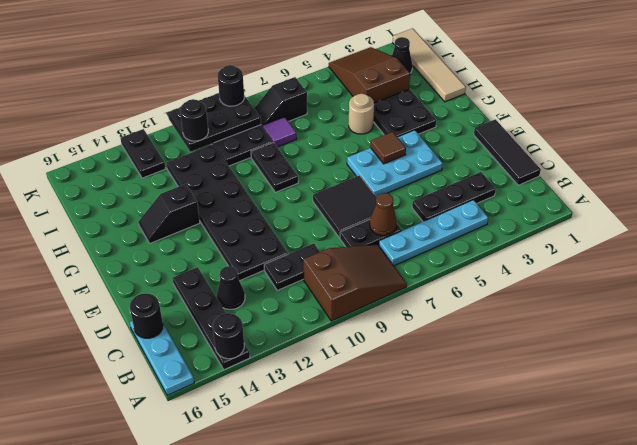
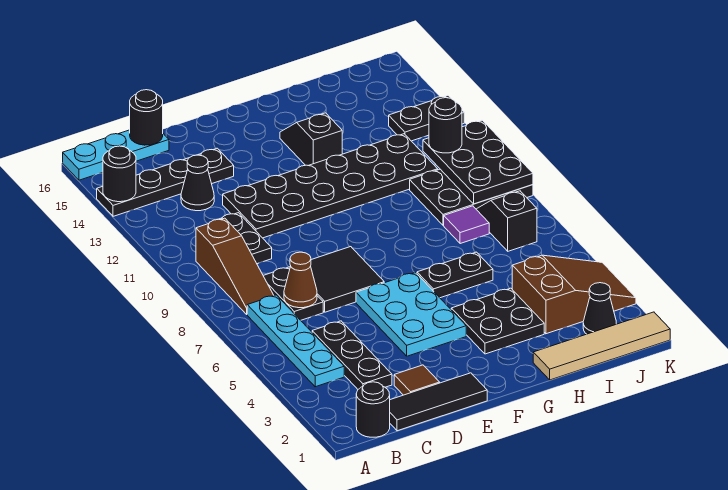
brown slope A8:B10 level 1 top 10 -> brown slope B8:B10 level 1 top 10
brown tile F5 level 2 -> brown tile D2 level 1
black plate G9:H9 level 1 -> black plate G6:H6 level 1
tan round brick H5 level 1 -> none
black round brick K9 level 3 -> black round brick B1 level 1

